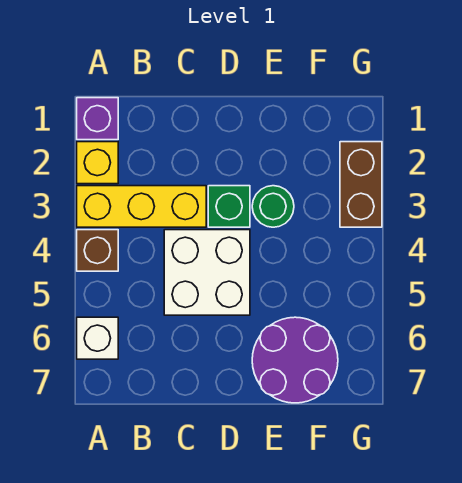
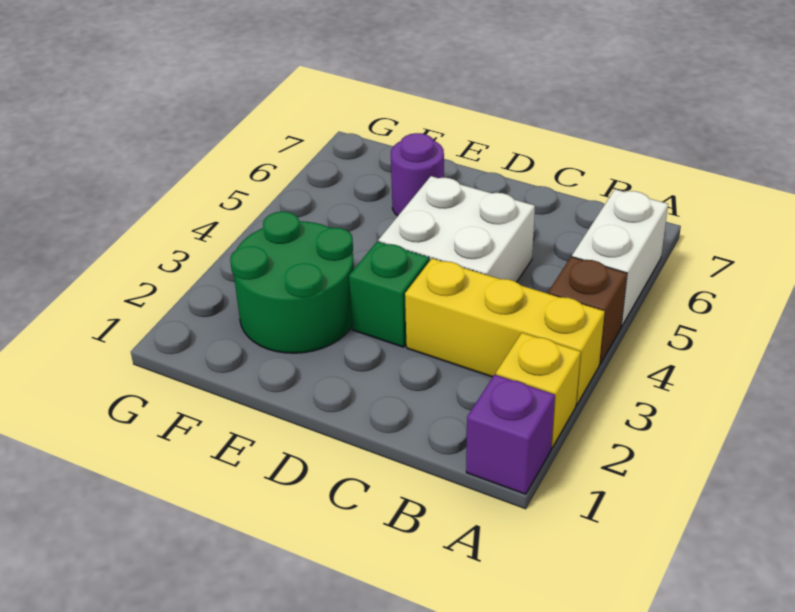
white brick A6 level 1 -> white brick A5:A6 level 1
green round brick E3 level 1 -> green round brick E2:F3 level 1
purple round brick E6:F7 level 1 -> purple round brick E6 level 1
brown brick G2:G3 level 1 -> none

